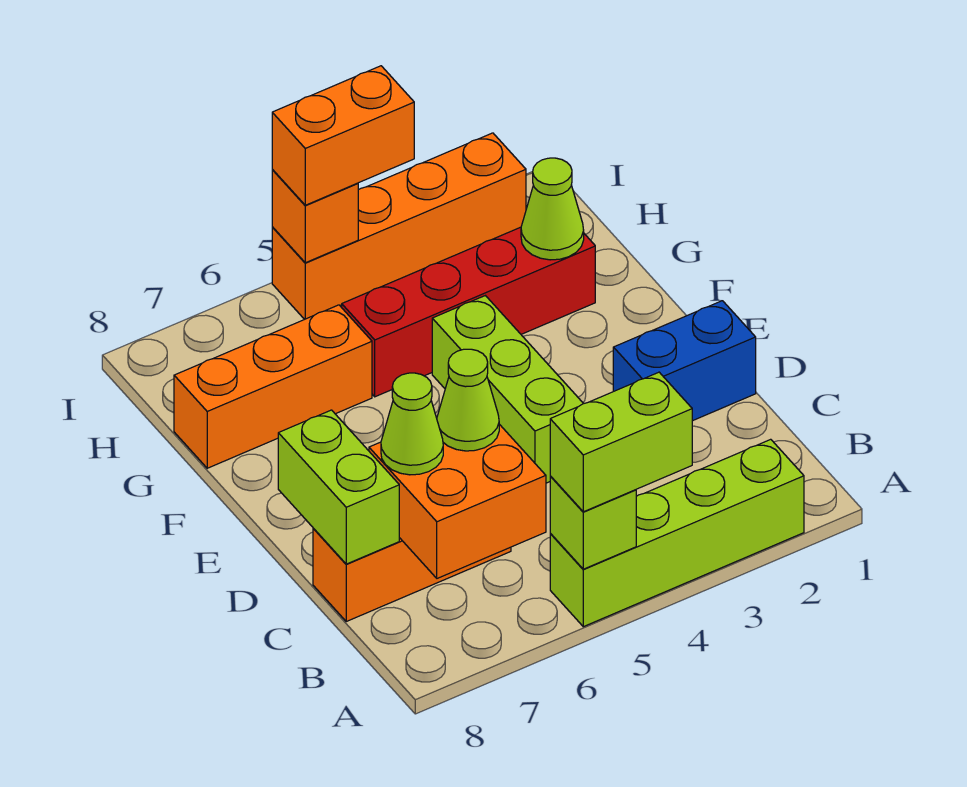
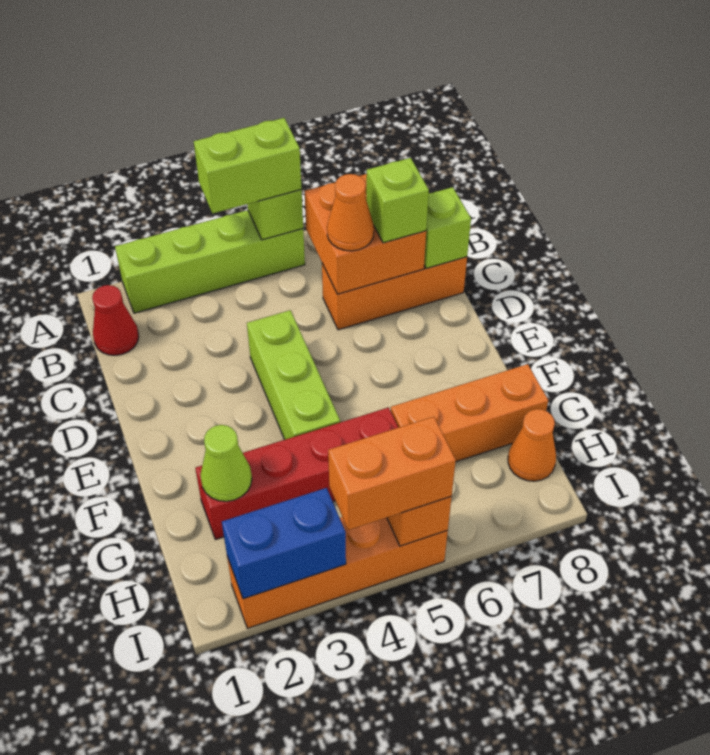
none -> red cone B1 level 1
lime cone C6 level 3 -> orange cone C6 level 3
lime cone C7 level 3 -> lime brick C7 level 3
lime brick C8:D8 level 2 -> lime brick C8 level 2
blue brick D1:D2 level 1 -> blue brick I2:I3 level 2
none -> orange cone H8 level 1

